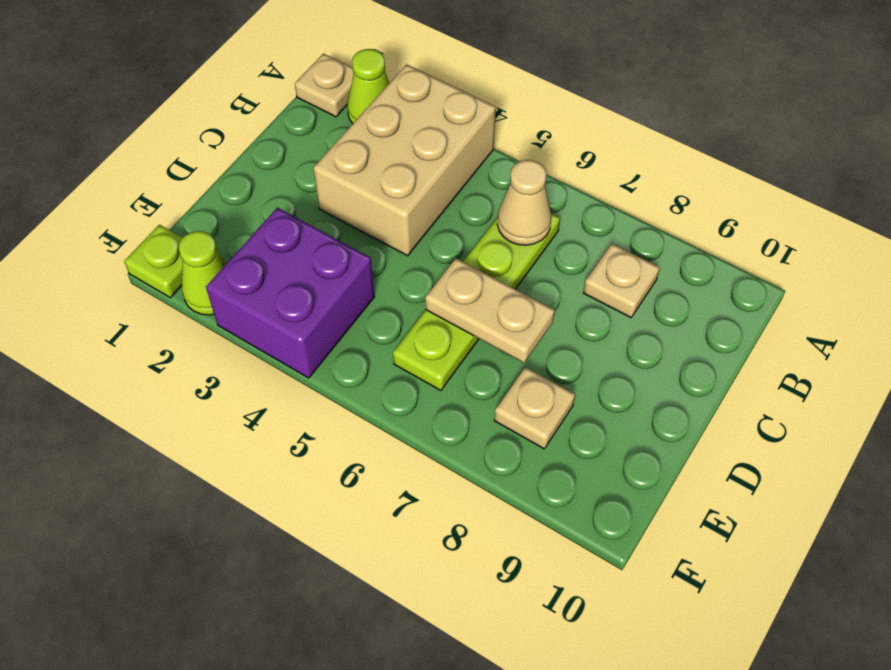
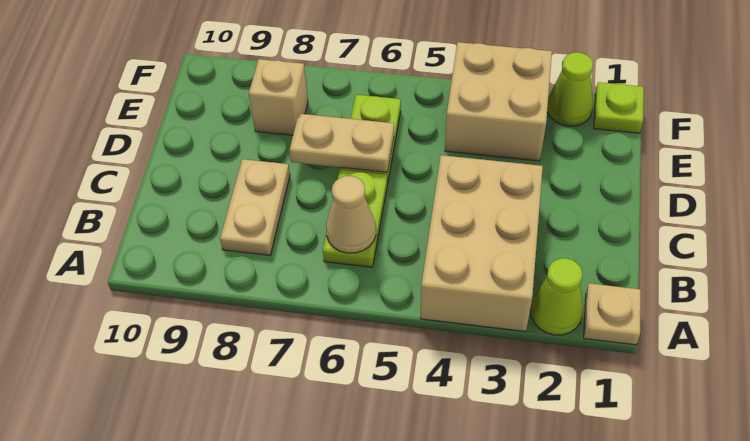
tan plate B8 level 1 -> tan plate B8:C8 level 1
purple brick E3:F4 level 1 -> tan brick E3:F4 level 1
tan plate E8 level 1 -> tan brick E8 level 1

